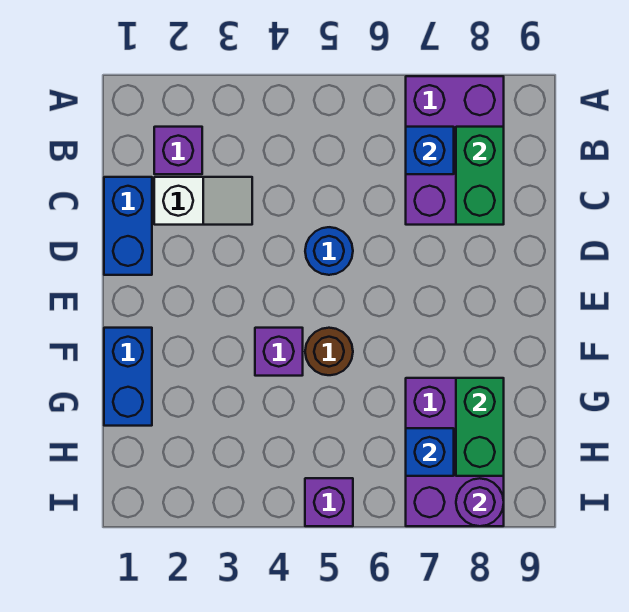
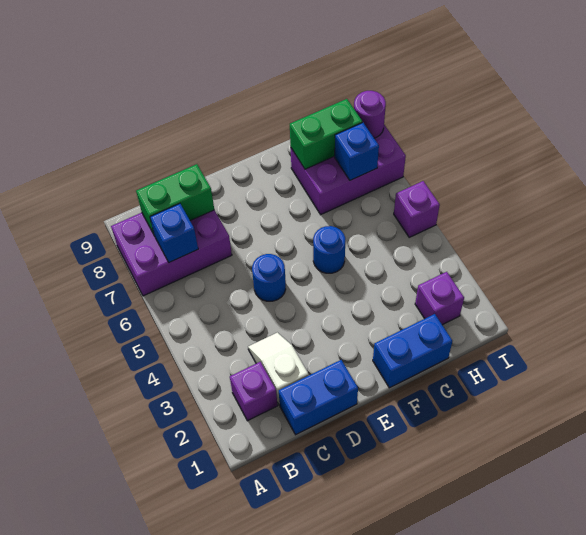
purple brick F4 level 1 -> purple brick H2 level 1
brown round brick F5 level 1 -> blue round brick F5 level 1

